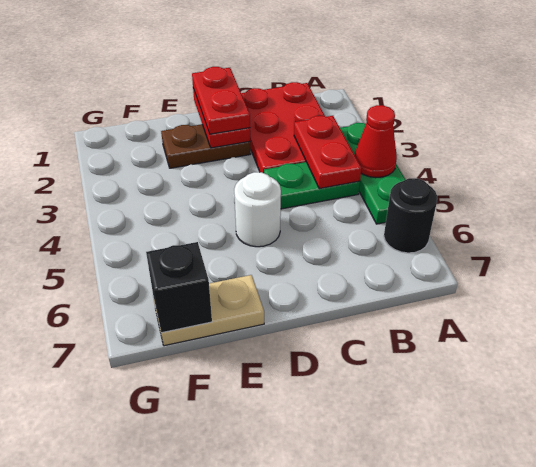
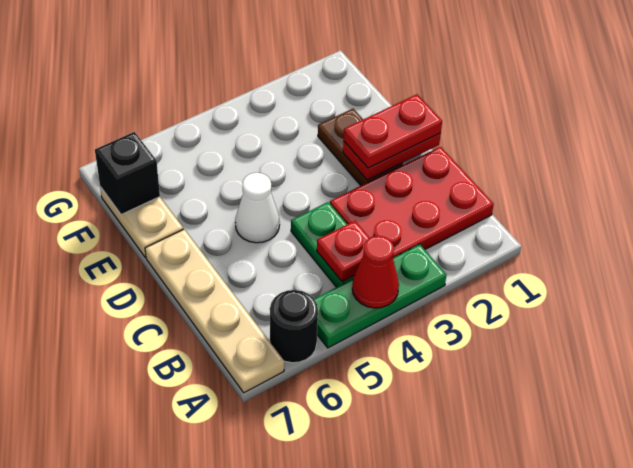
none -> tan plate A7:D7 level 1
red plate B3:B4 level 2 -> red plate B4 level 2
white round brick D5 level 1 -> white cone D5 level 1

